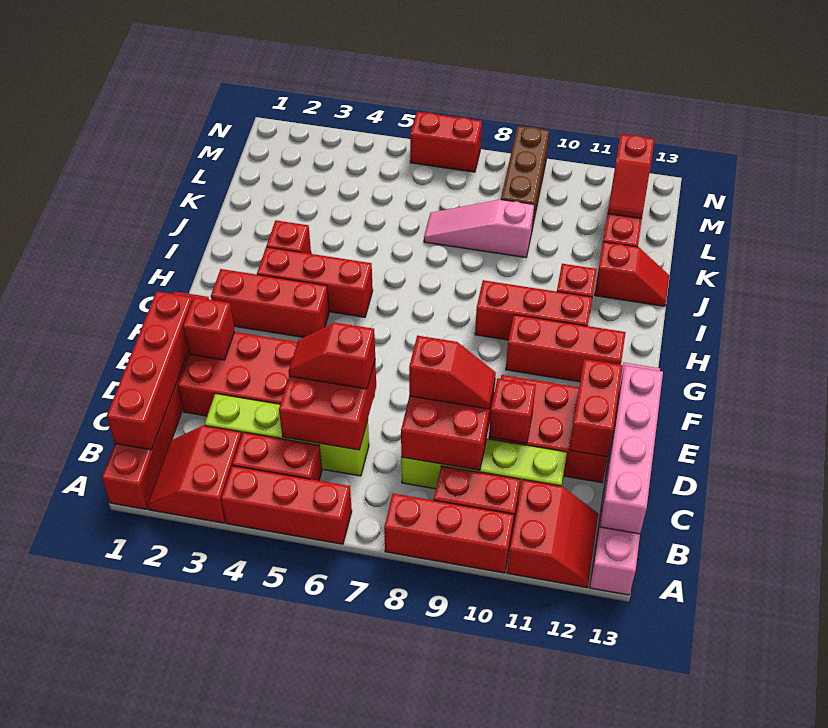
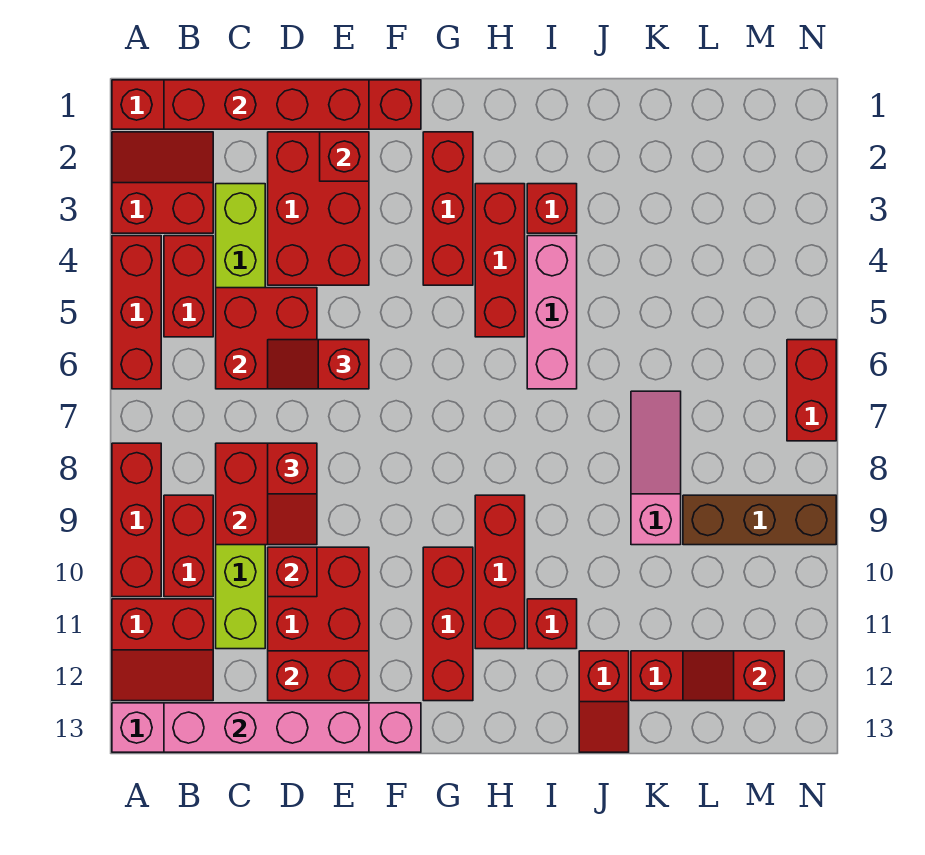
red slope D5:D6 level 3 top 6 -> red slope D6:E6 level 3 top E
none -> pink brick I4:I6 level 1

